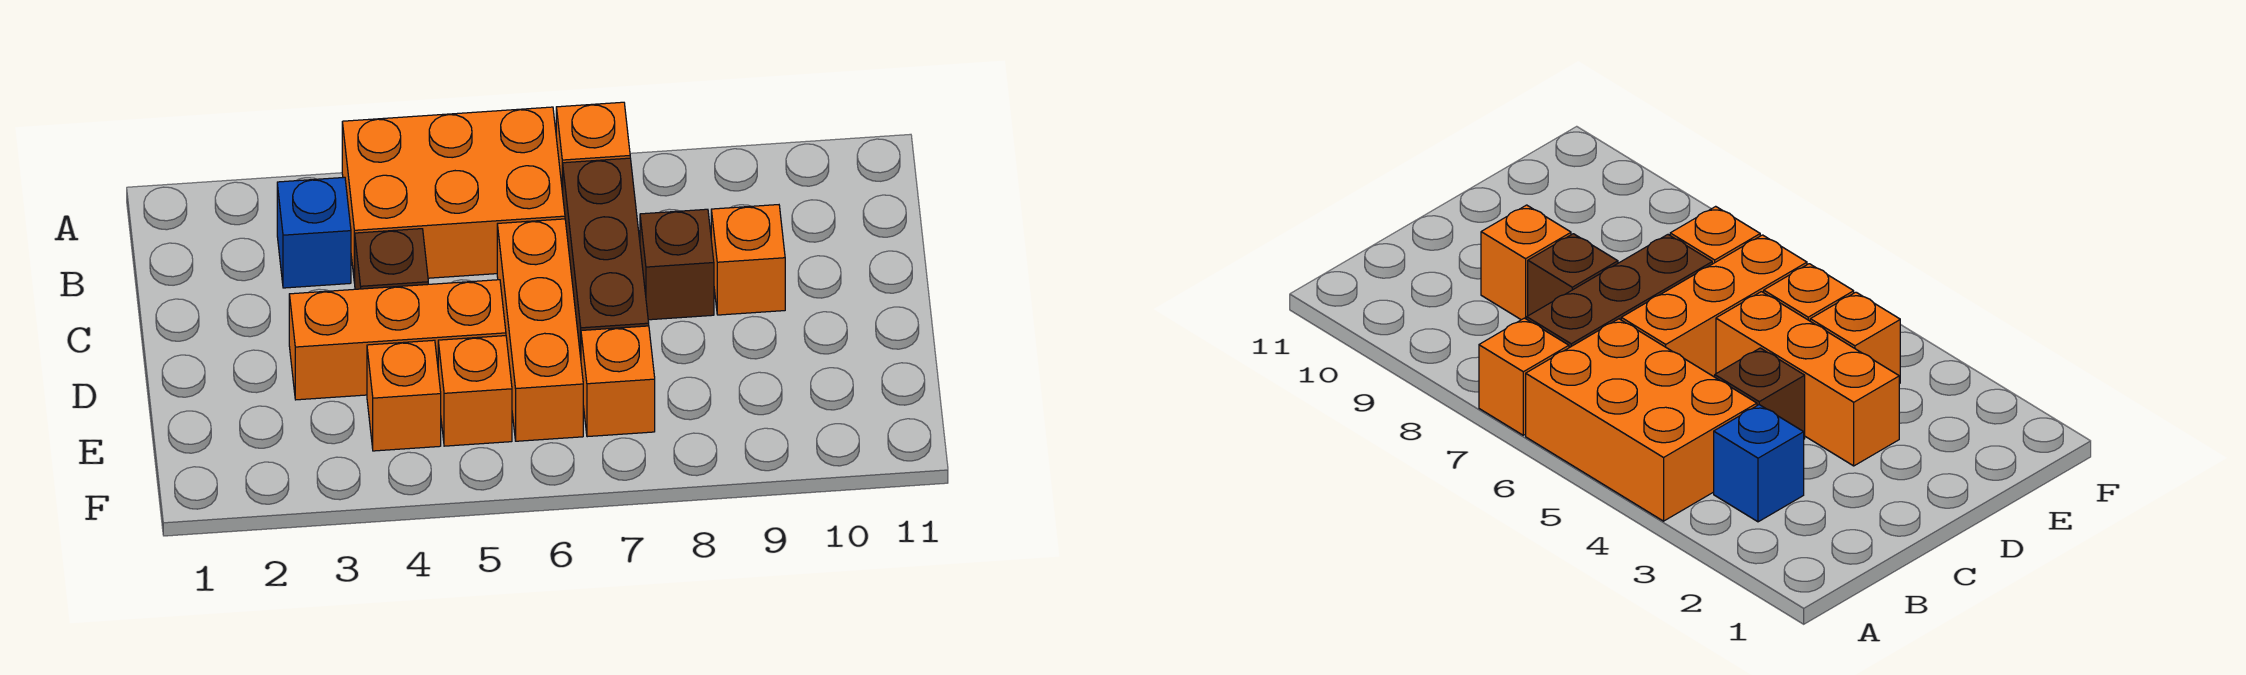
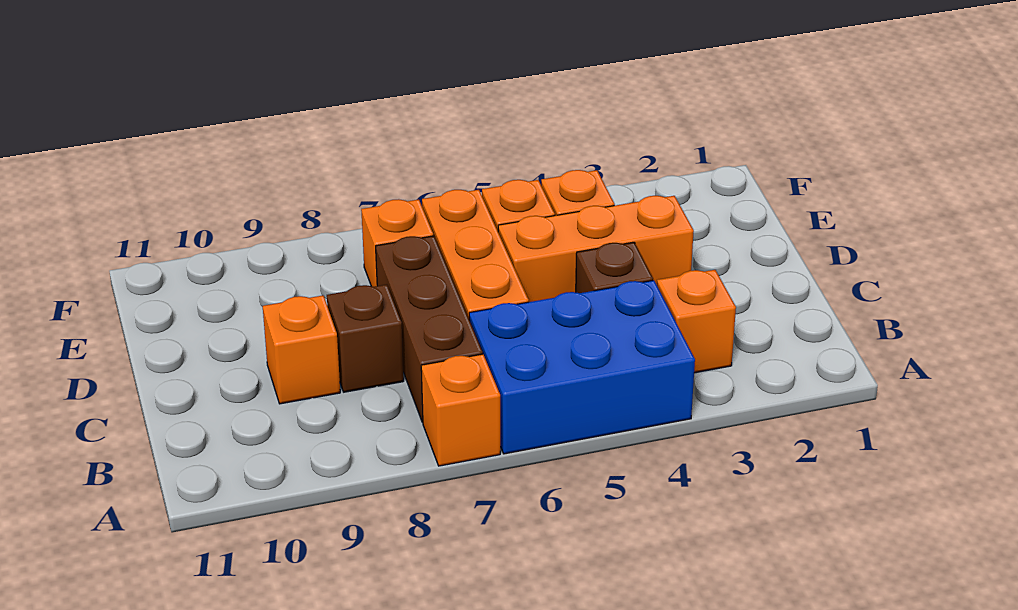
orange brick A4:B6 level 1 -> blue brick A4:B6 level 1
blue brick B3 level 1 -> orange brick B3 level 1

